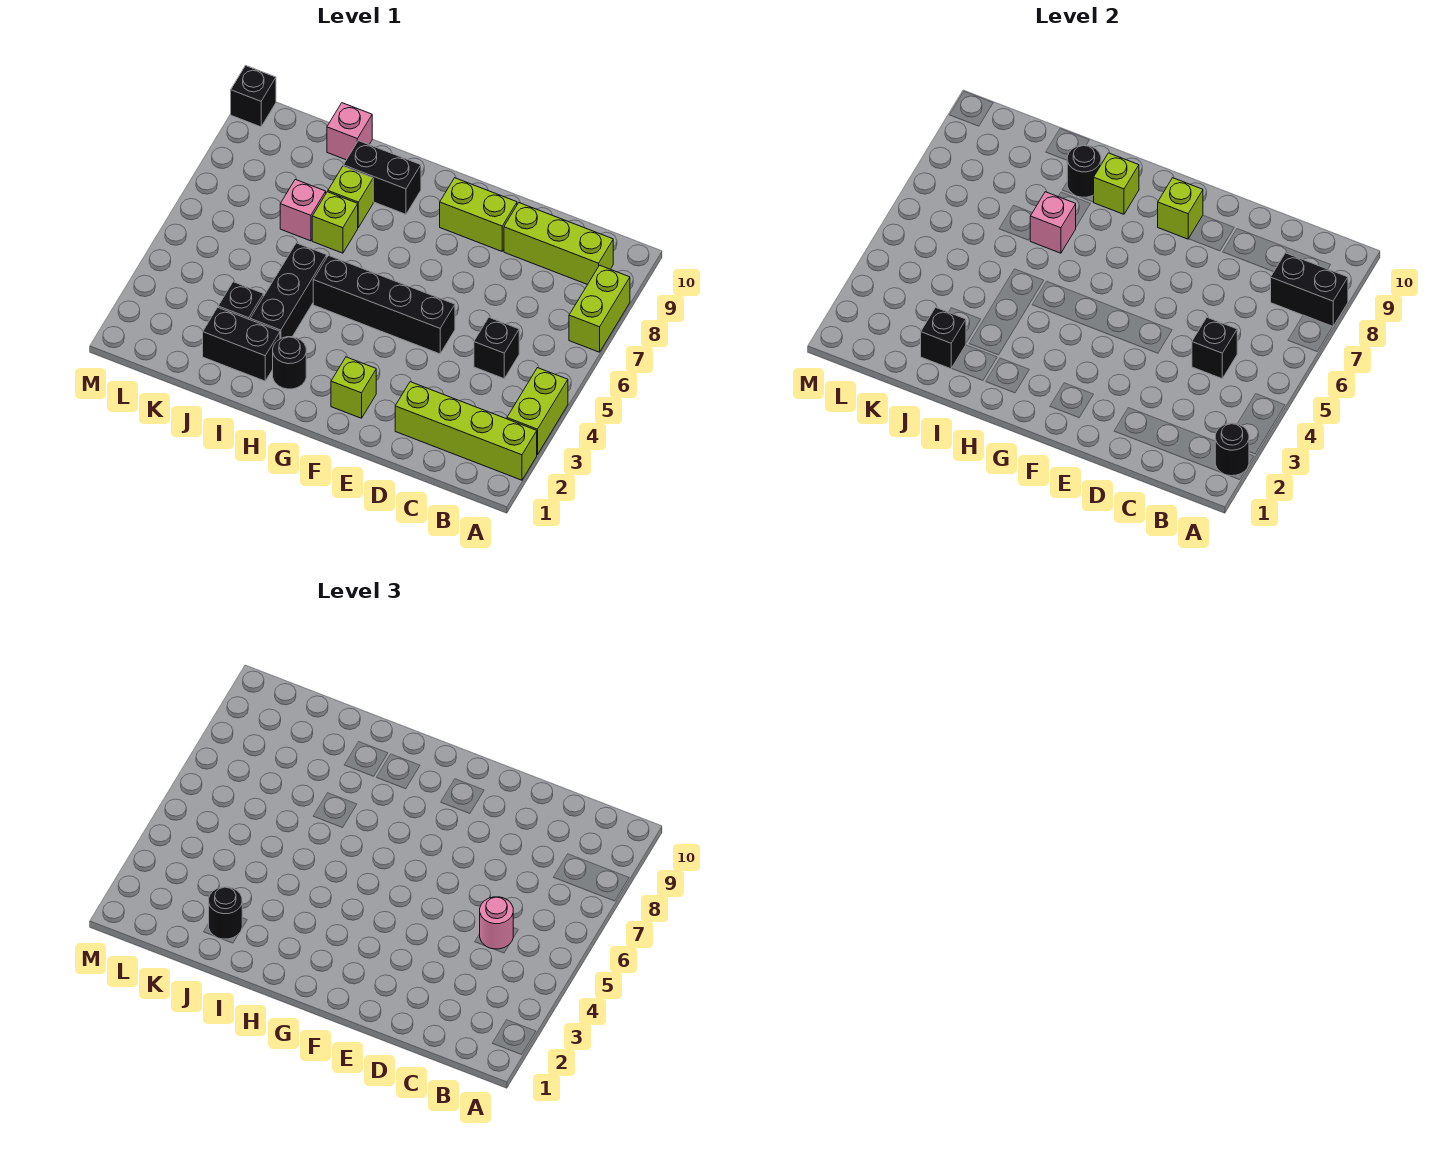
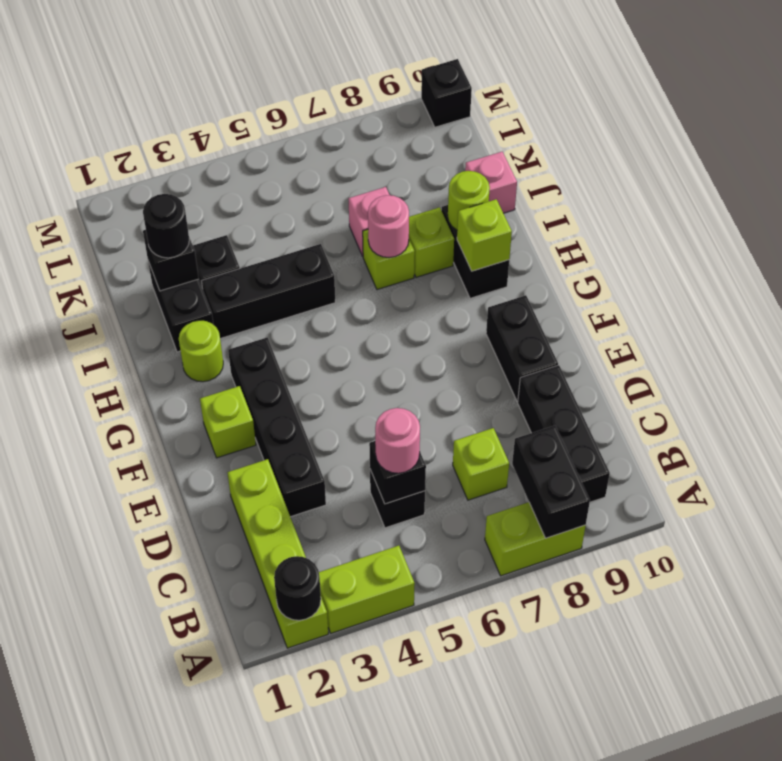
lime brick B9:D9 level 1 -> black brick B9:D9 level 1
black brick E5:H5 level 1 -> black brick D3:G3 level 1
lime brick E9:F9 level 1 -> black brick E9:F9 level 1
lime brick F9 level 2 -> lime brick C7 level 1
black round brick H2 level 1 -> lime round brick H2 level 1
pink brick I7 level 2 -> pink round brick I7 level 2
black round brick I9 level 2 -> lime round brick I9 level 2

